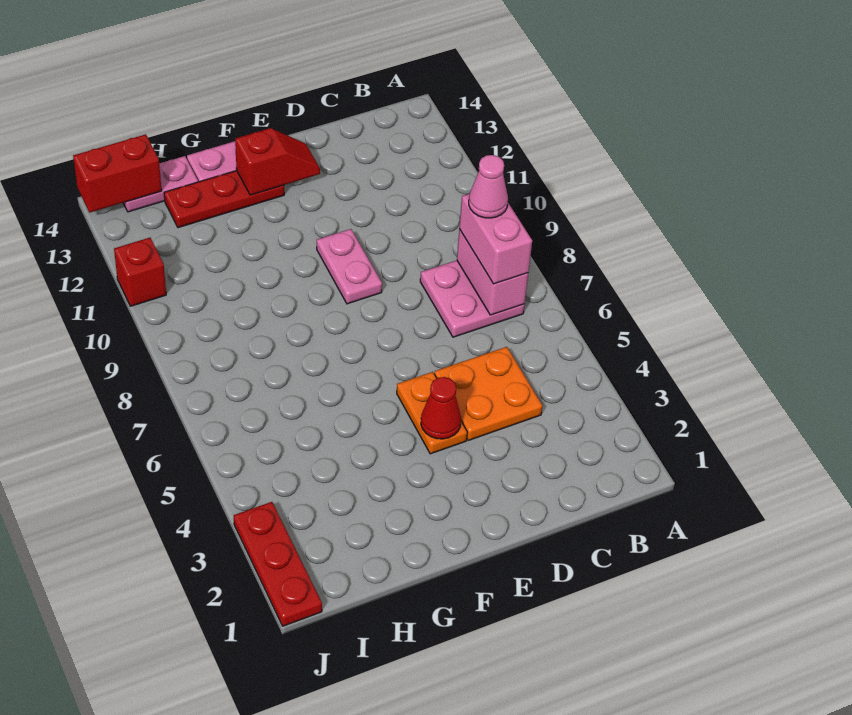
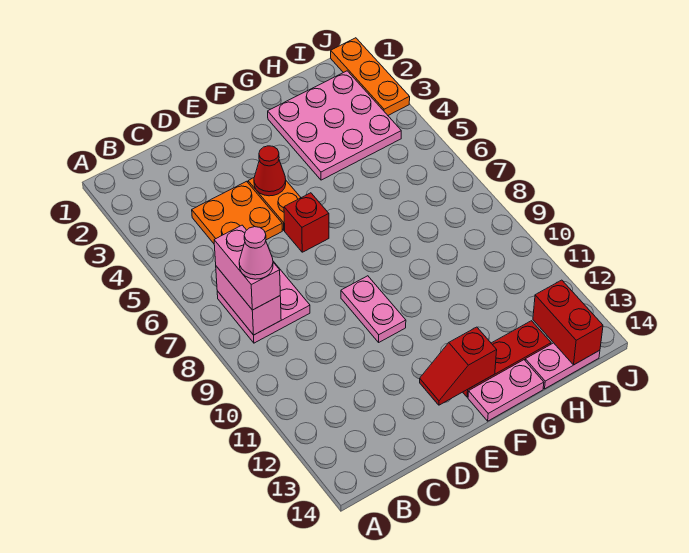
none -> pink plate G2:I4 level 1
red brick I14:J14 level 2 -> red brick I13:I14 level 2
red plate J1:J3 level 1 -> orange plate J1:J3 level 1
red brick J11 level 1 -> red brick E6 level 1

